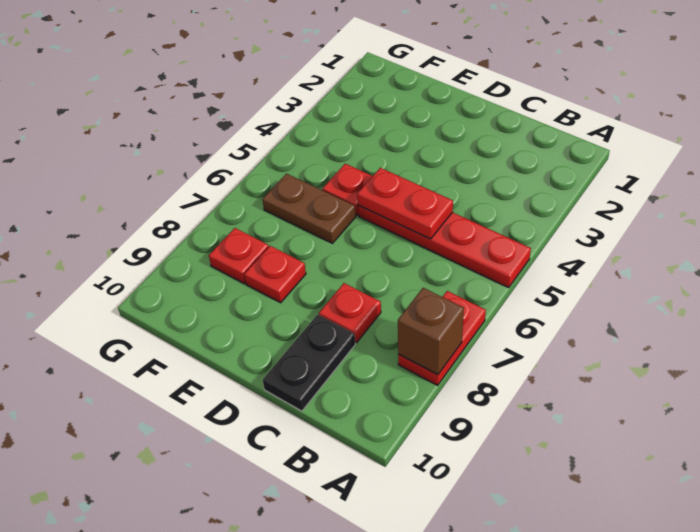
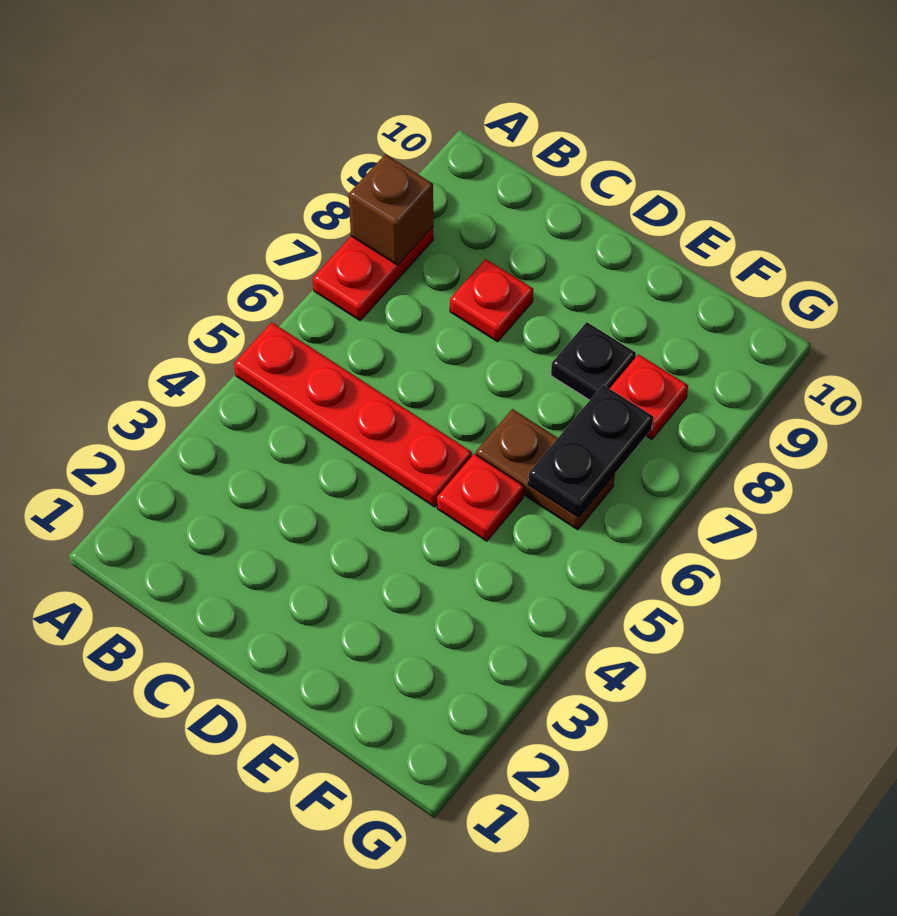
red plate C5:D5 level 2 -> none
black plate C9:C10 level 1 -> black plate F6:F7 level 2
red plate E8 level 1 -> black plate E8 level 1

